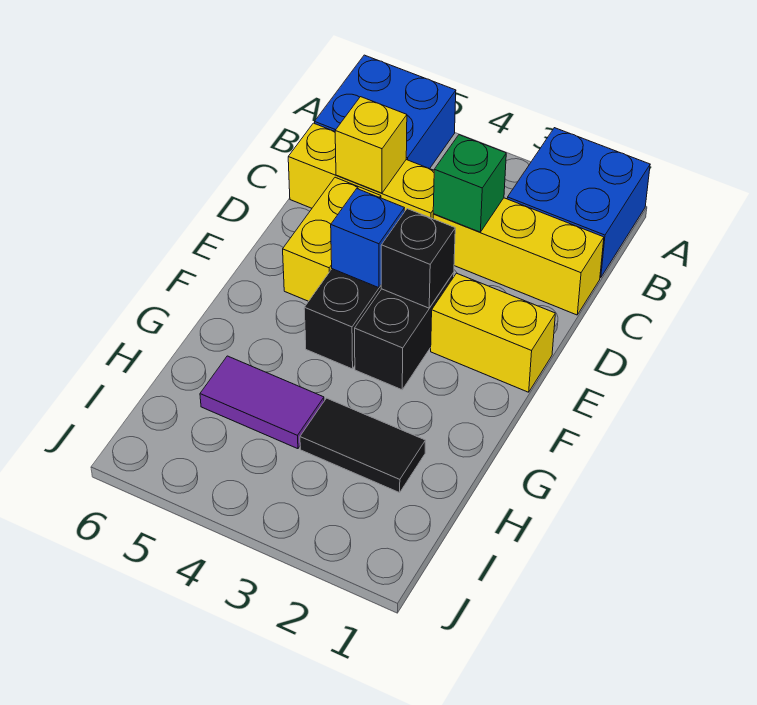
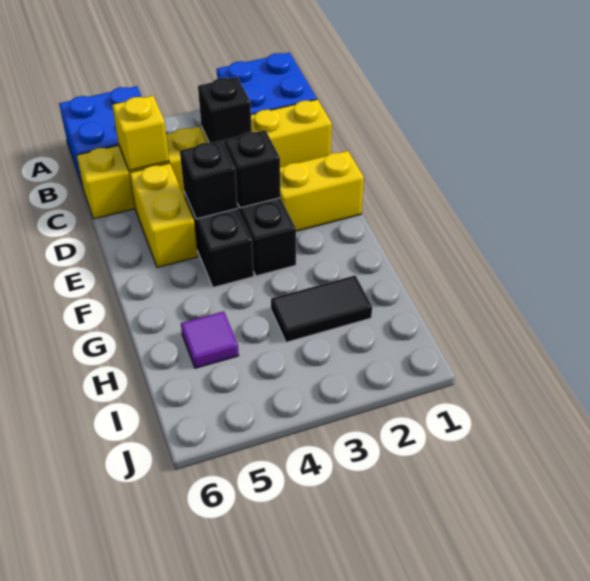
green brick C3 level 2 -> black brick C3 level 2
blue brick E4 level 2 -> black brick E4 level 2
purple tile H4:H5 level 1 -> purple tile H5 level 1

